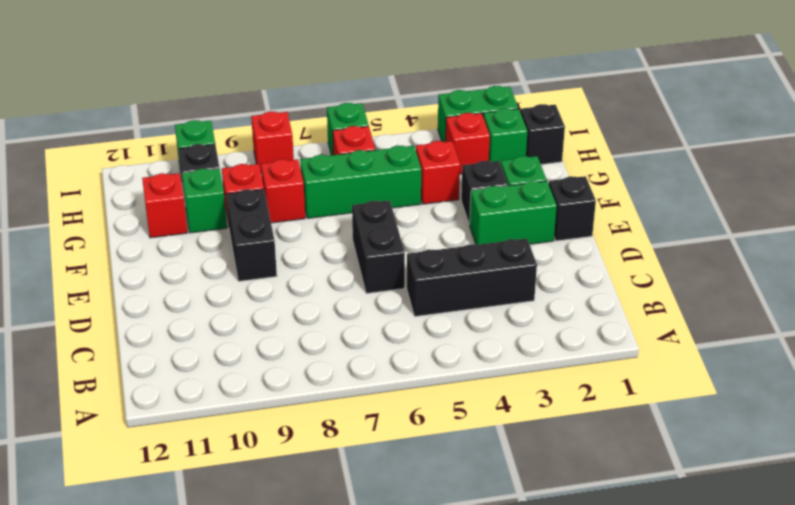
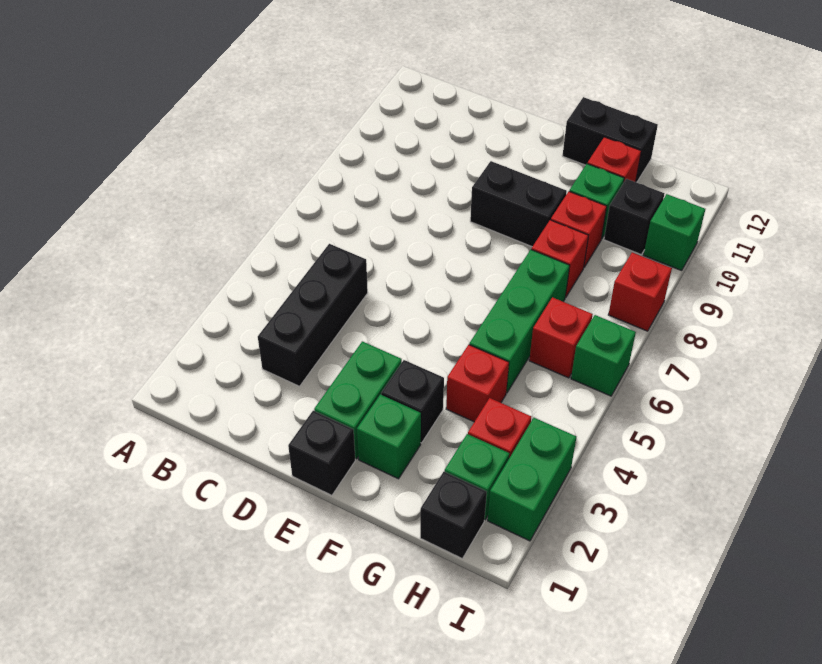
black brick D6:E6 level 1 -> black brick F12:G12 level 1

